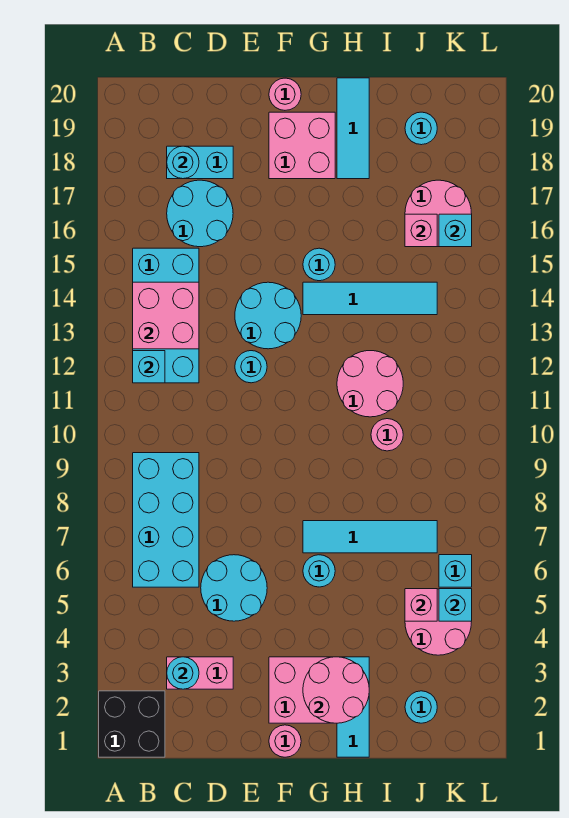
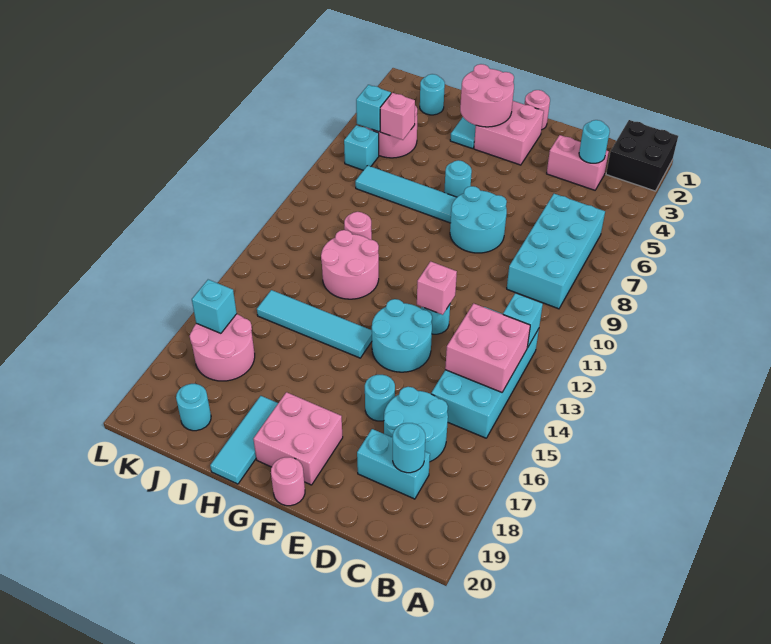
cyan round brick D5:E6 level 1 -> cyan round brick E7:F8 level 1
cyan round brick G15 level 1 -> cyan round brick E16 level 1
pink brick J16 level 2 -> pink brick E12 level 2

